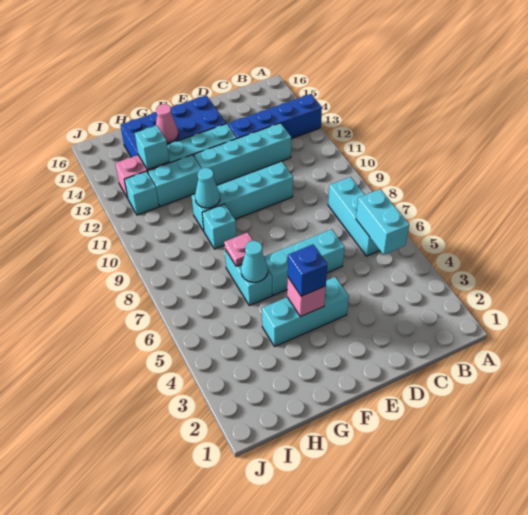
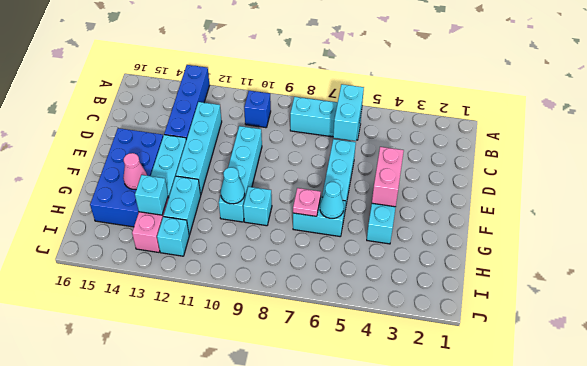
cyan brick B5:B6 level 2 -> cyan brick B6:C6 level 2
pink brick F4 level 2 -> pink brick E4:F4 level 2
blue brick F4 level 3 -> blue brick B10 level 1

